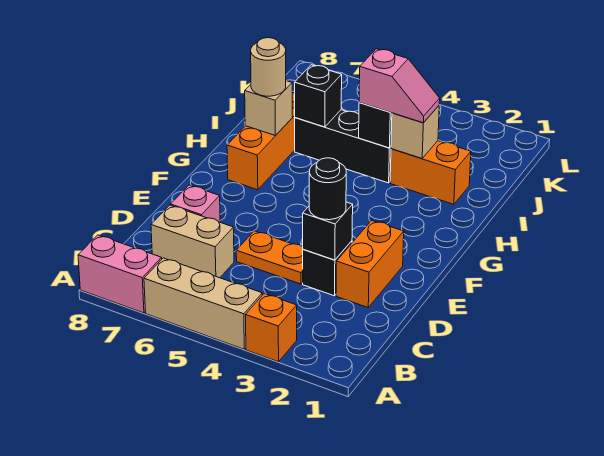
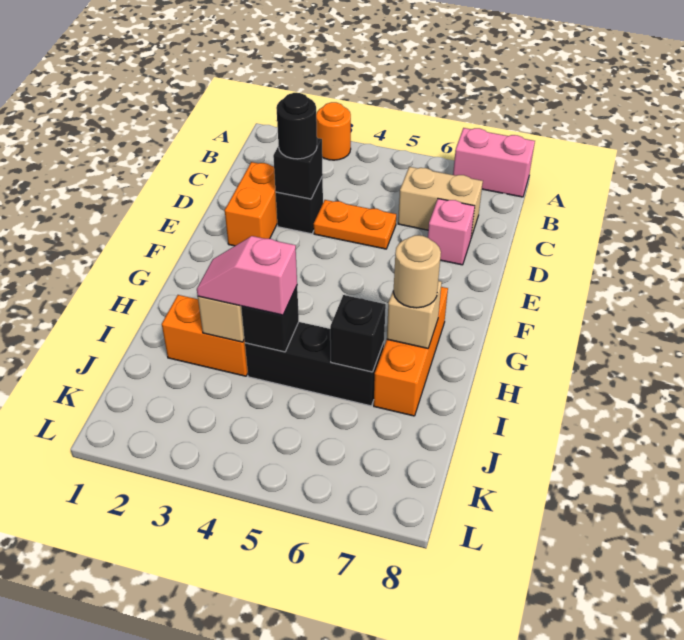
orange brick A3 level 1 -> orange round brick A3 level 1
tan brick A4:A6 level 1 -> none

